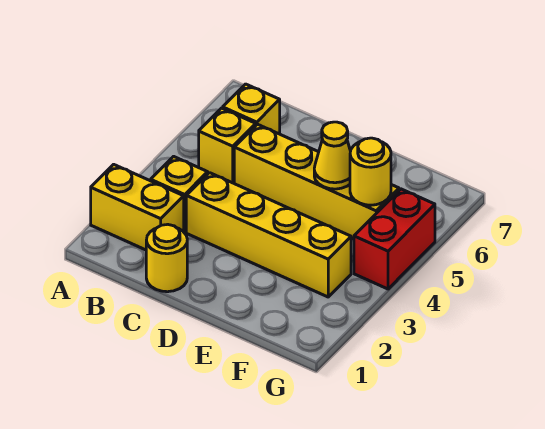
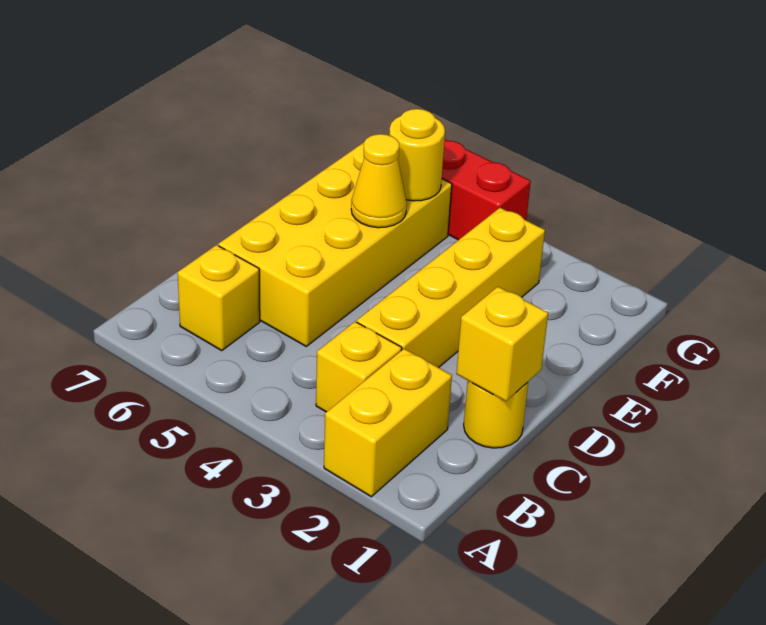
yellow brick B5 level 1 -> yellow brick C1 level 2
yellow brick C5:F5 level 1 -> yellow brick C5:F6 level 1

